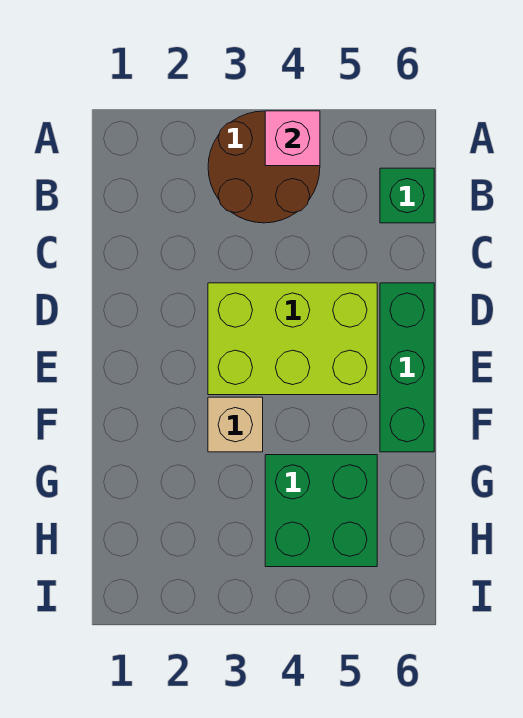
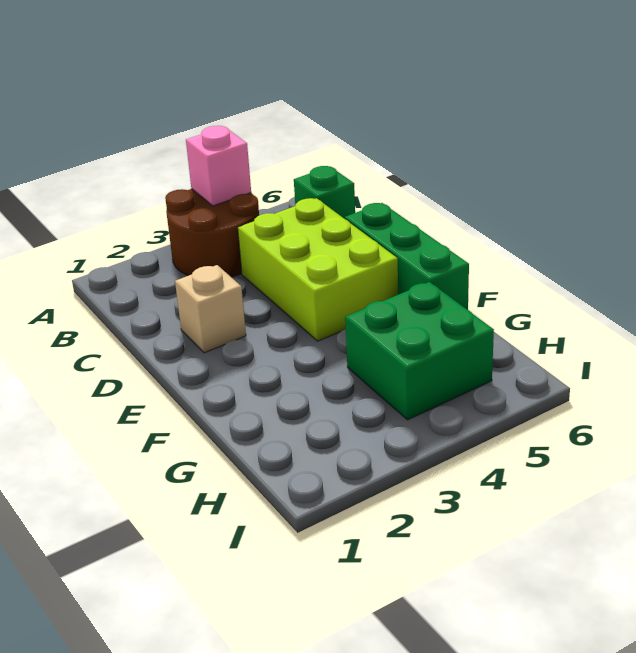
lime brick D3:E5 level 1 -> lime brick C4:E5 level 1
tan brick F3 level 1 -> tan brick D2 level 1

